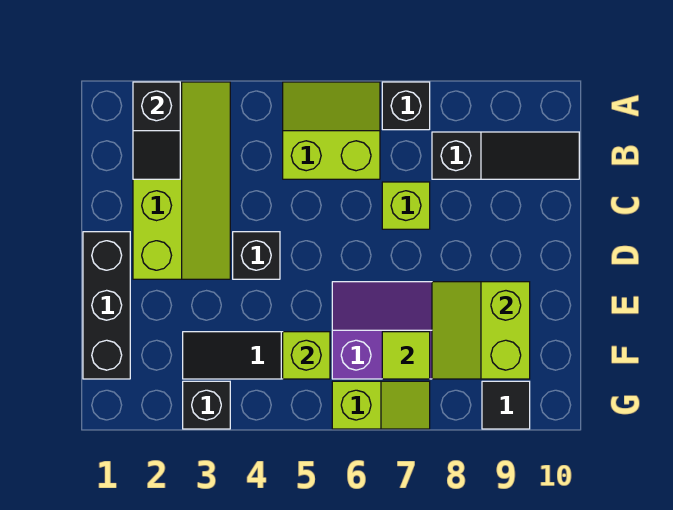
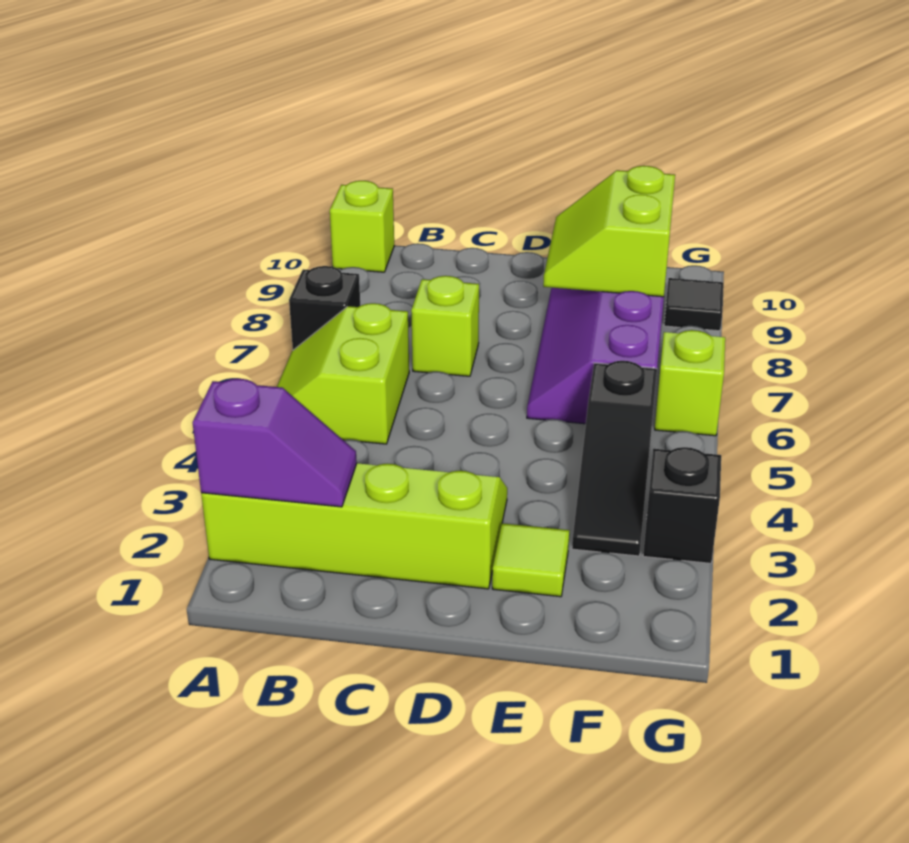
black slope A2:B2 level 2 top A -> purple slope A2:B2 level 2 top A
black slope B8:B10 level 1 top 8 -> none
black brick D1:F1 level 1 -> none
black brick D4 level 1 -> none
lime slope E8:F9 level 2 top 9 -> lime slope E8:F9 level 2 top F
lime brick F5 level 2 -> lime brick A10 level 1
lime tile F7 level 2 -> lime tile E2 level 1

